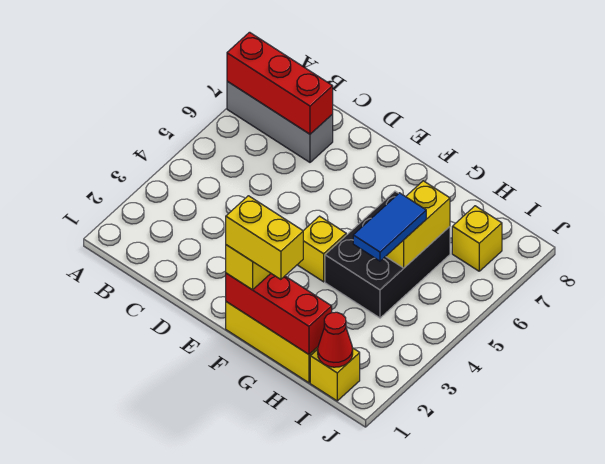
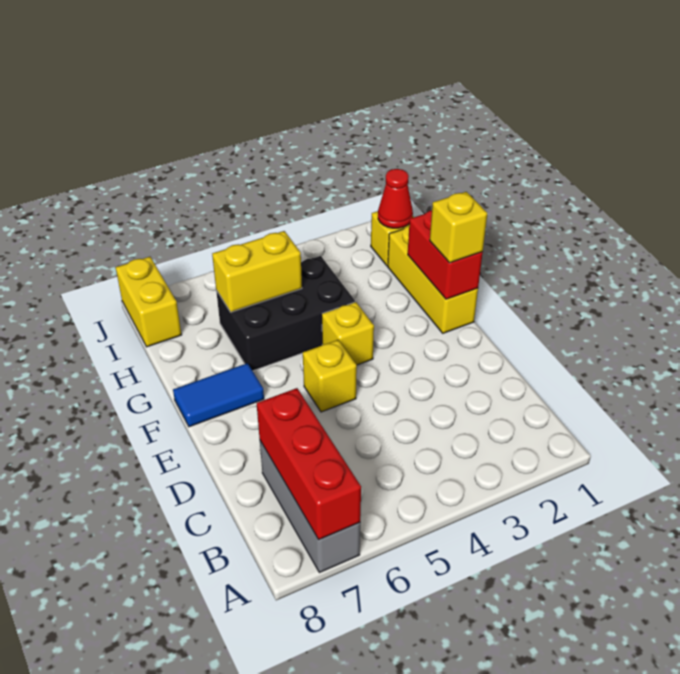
red brick F1:H1 level 2 -> red brick F1:G1 level 2
yellow brick F1:G1 level 4 -> yellow brick I8:J8 level 1
blue tile H4:H5 level 3 -> blue tile F7:F8 level 1
yellow brick I7 level 1 -> yellow brick E5 level 1

